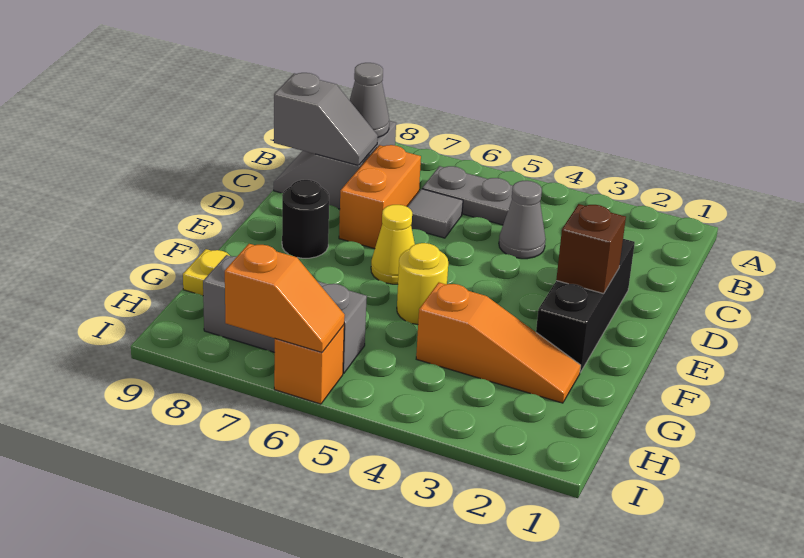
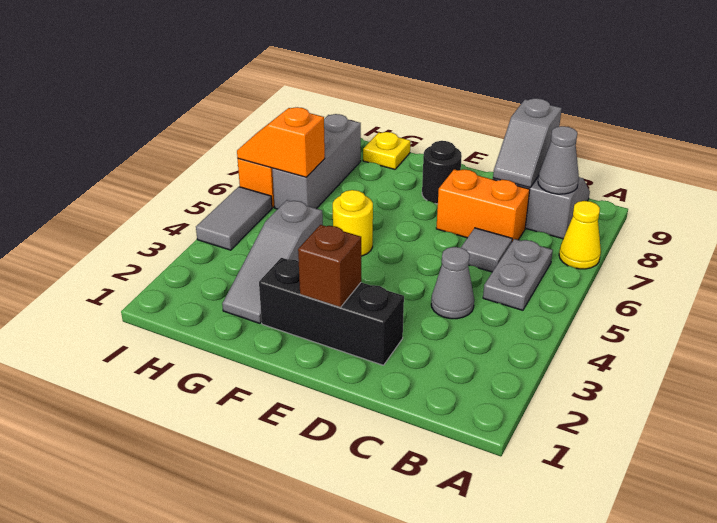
yellow cone E6 level 1 -> yellow cone A7 level 1
orange slope G2:G4 level 1 top 4 -> grey slope G2:G4 level 1 top 4
none -> grey tile I4:I5 level 1
orange slope I6:I7 level 2 top 7 -> orange slope H6:I6 level 2 top H

